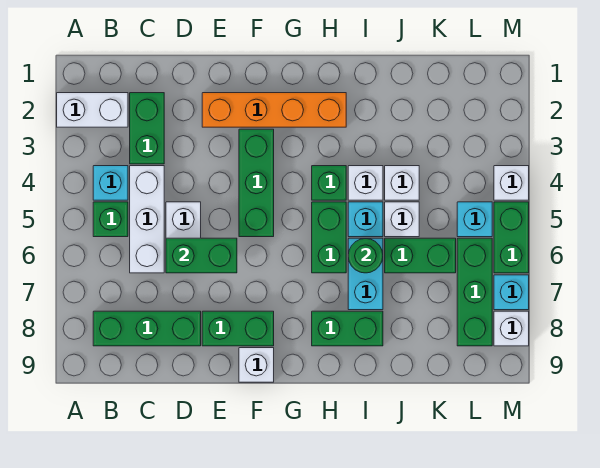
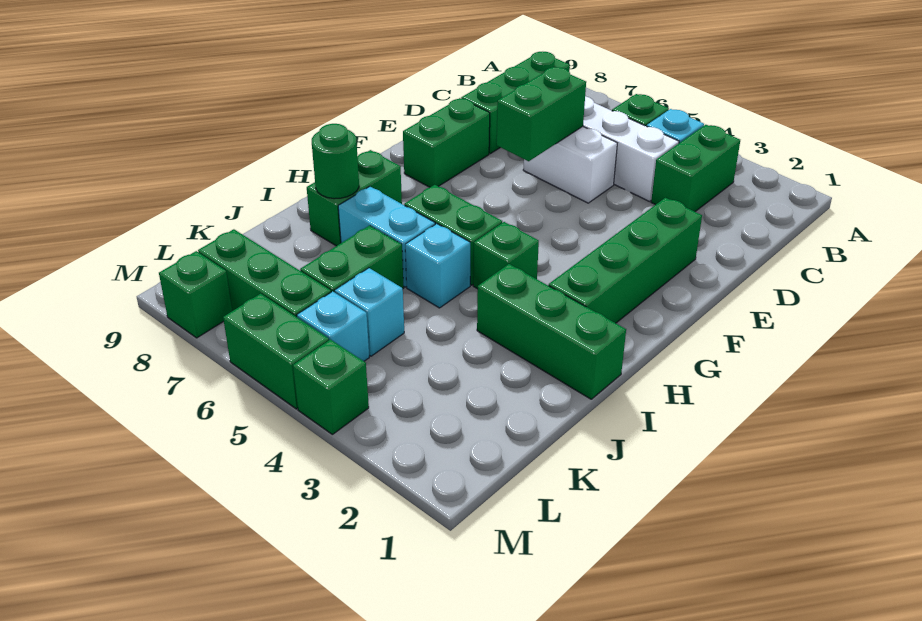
white brick A2:B2 level 1 -> none
green brick C2:C3 level 1 -> green brick B3:C3 level 1
orange brick E2:H2 level 1 -> green brick E2:H2 level 1
green brick F3:F5 level 1 -> green brick I1:I3 level 1
white brick F9 level 1 -> none
white brick I4 level 1 -> none
green round brick I6 level 2 -> green round brick I8 level 2
white brick J4 level 1 -> none
white brick J5 level 1 -> none
white brick M4 level 1 -> green brick M4 level 1
cyan brick M7 level 1 -> cyan brick K5 level 1
white brick M8 level 1 -> green brick M8 level 1

